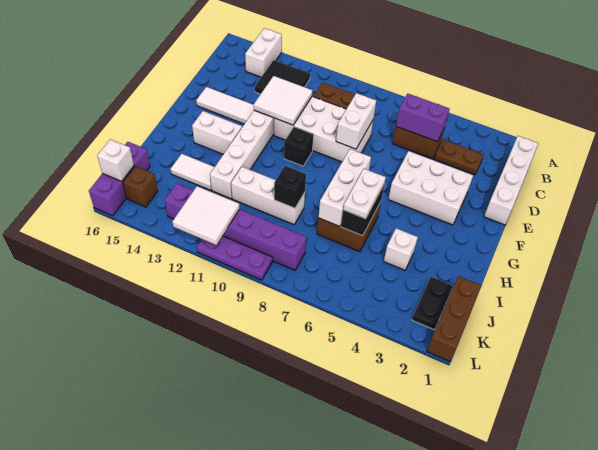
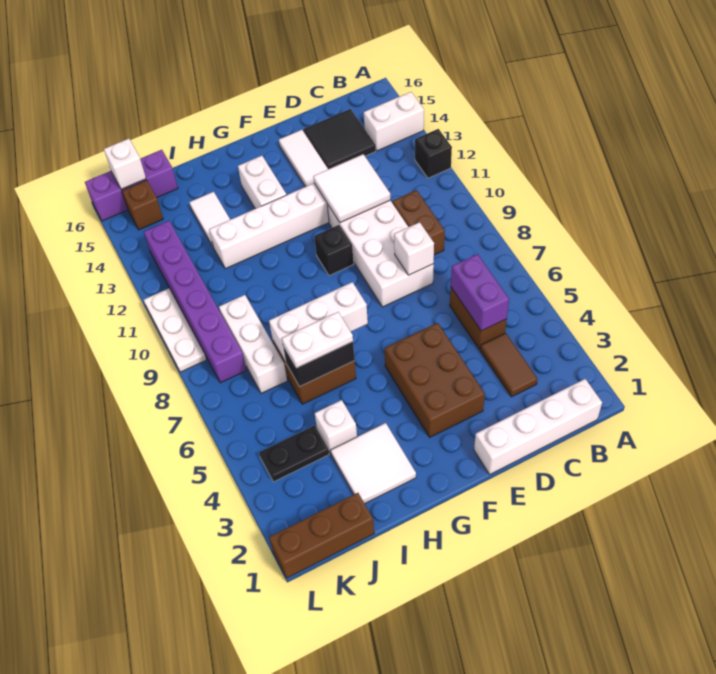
black tile B12:C13 level 1 -> black tile C14:D15 level 1
brown plate C3:C4 level 1 -> brown tile C3:C4 level 1
white brick D8:E8 level 2 -> white brick D8 level 2
white brick E3:F5 level 1 -> brown brick E3:F5 level 1
white brick I9:I11 level 1 -> white brick J7:J9 level 1
black brick I9 level 2 -> black brick A12 level 1
black plate J2:K2 level 1 -> black plate J4:K4 level 1
white tile K11:L12 level 2 -> white tile H2:I3 level 1
purple plate L9:L11 level 1 -> white plate L9:L11 level 1

